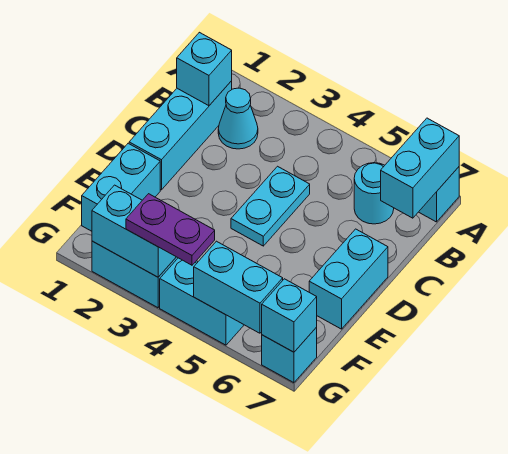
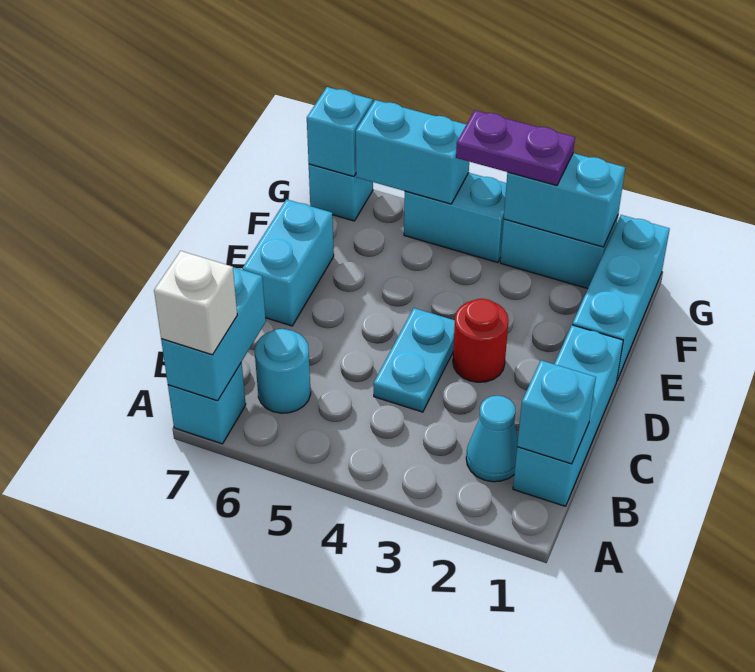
none -> white brick A7 level 3
none -> red round brick D3 level 1
cyan brick E1:F1 level 1 -> cyan brick E1:G1 level 1

